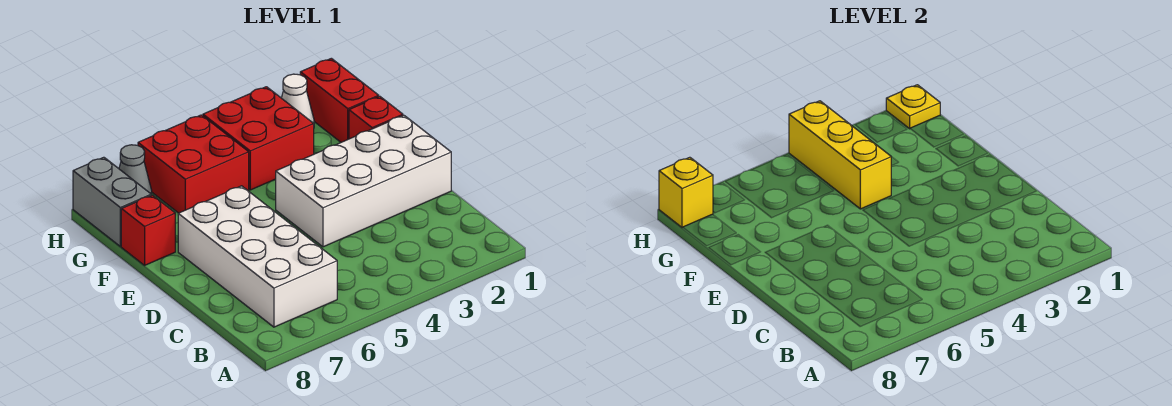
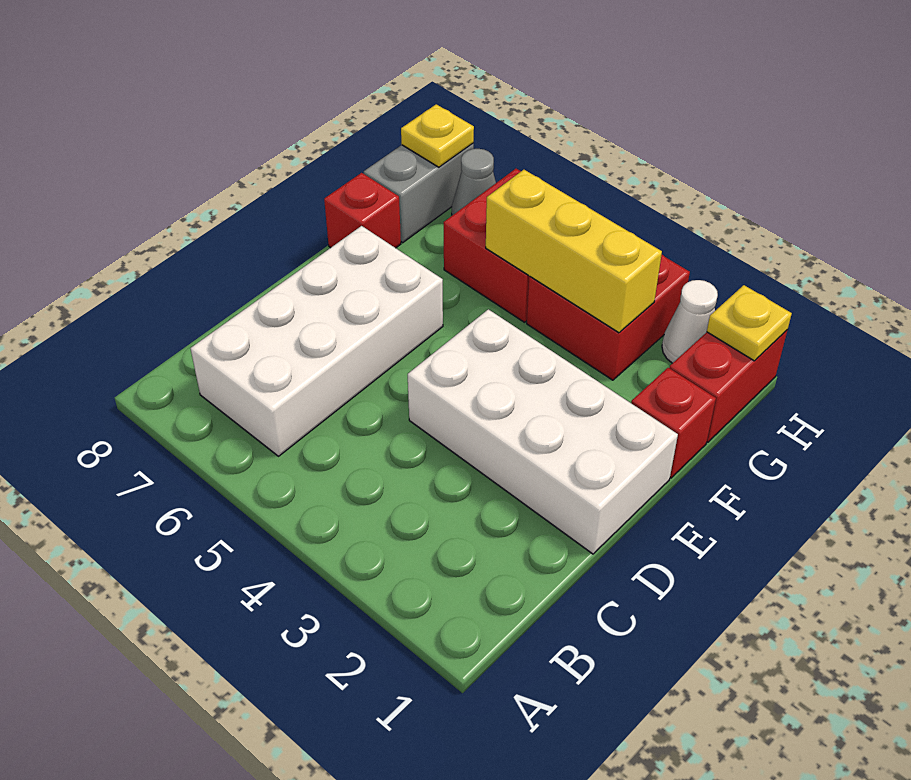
yellow brick F4:H4 level 2 -> yellow brick G3:G5 level 2
yellow brick H8 level 2 -> yellow plate H8 level 2

